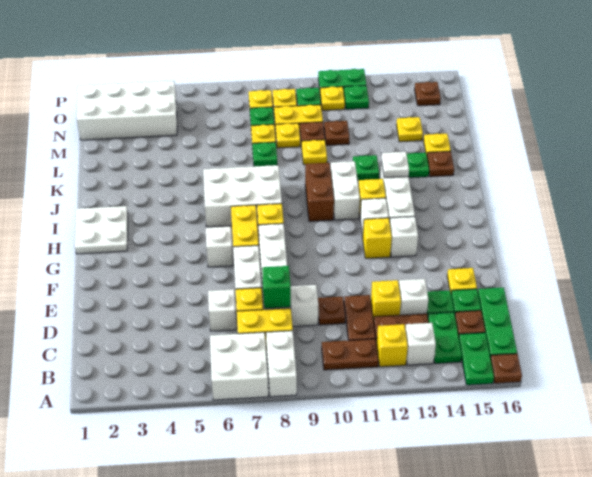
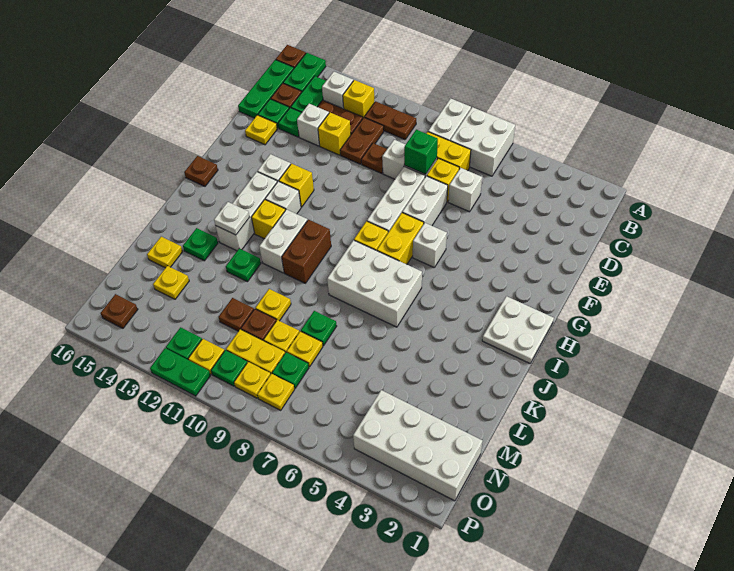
brown plate K15 level 1 -> brown plate H16 level 1

